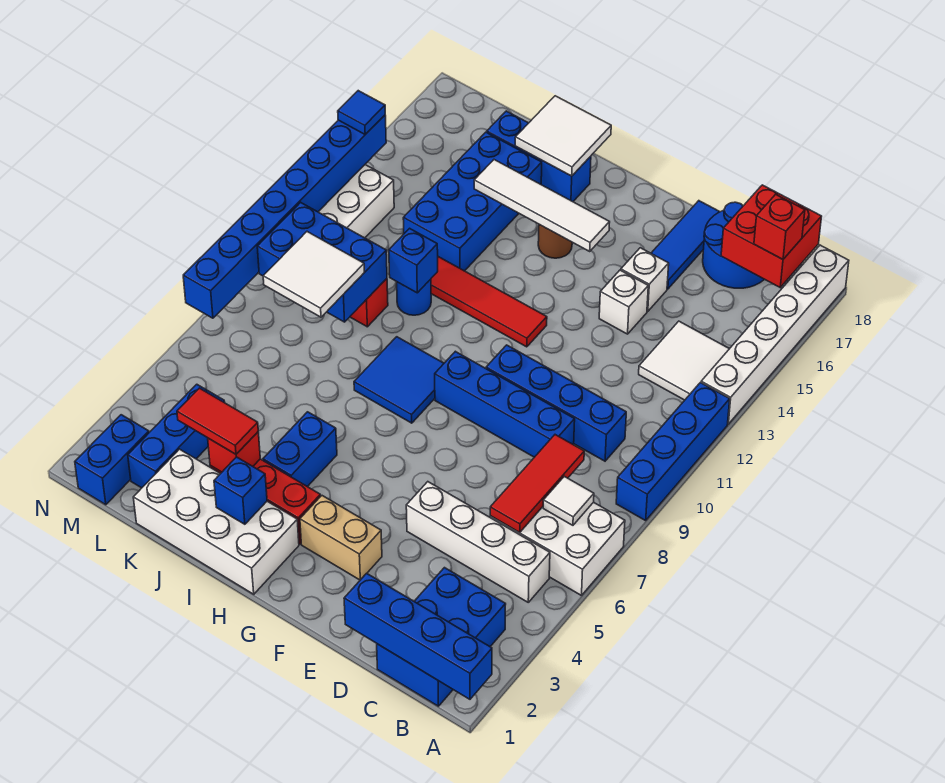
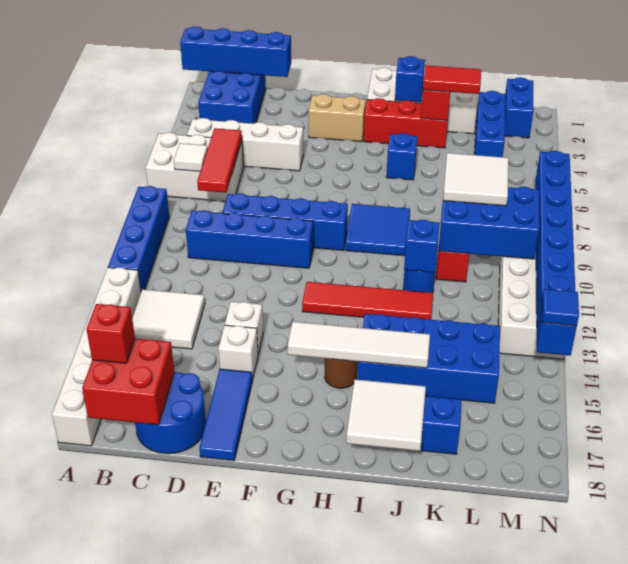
blue brick I4:I5 level 1 -> blue brick I5 level 1
blue brick J13:K16 level 1 -> blue brick I14:L15 level 1

